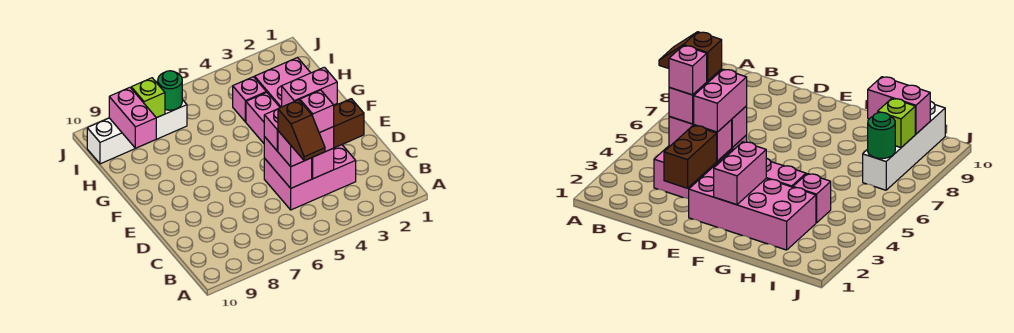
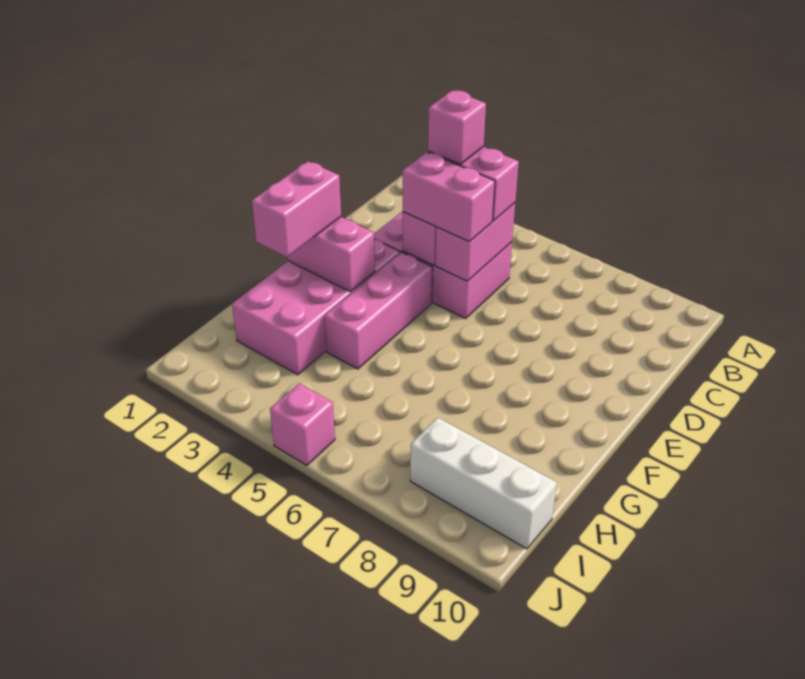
brown slope B5:C5 level 4 top C -> none
brown brick D2:D3 level 2 -> none
pink brick H4 level 1 -> pink brick J5 level 1
pink brick H9:I9 level 2 -> pink brick F2:G2 level 3
white brick I7:I10 level 1 -> white brick I8:I10 level 1
green round brick I7 level 2 -> none
lime brick I8 level 2 -> none

